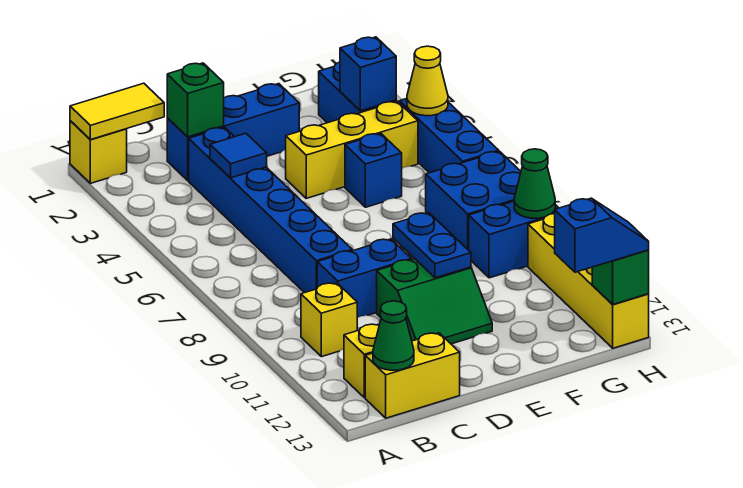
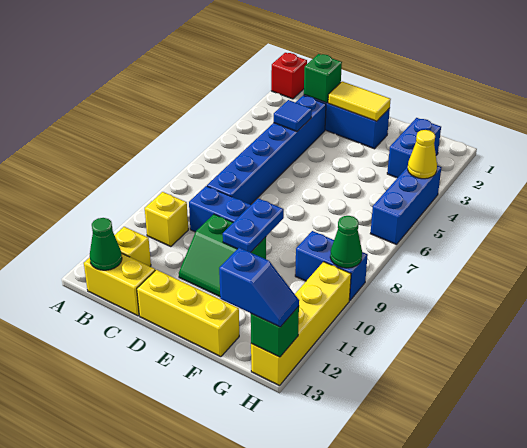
yellow brick A1 level 1 -> red brick A1 level 1
yellow tile A1:B1 level 2 -> yellow tile D2:E2 level 2
yellow brick E4:G4 level 1 -> yellow brick D13:F13 level 1
blue brick F5 level 1 -> none
blue brick G3 level 2 -> none
blue brick G7:H8 level 1 -> none

